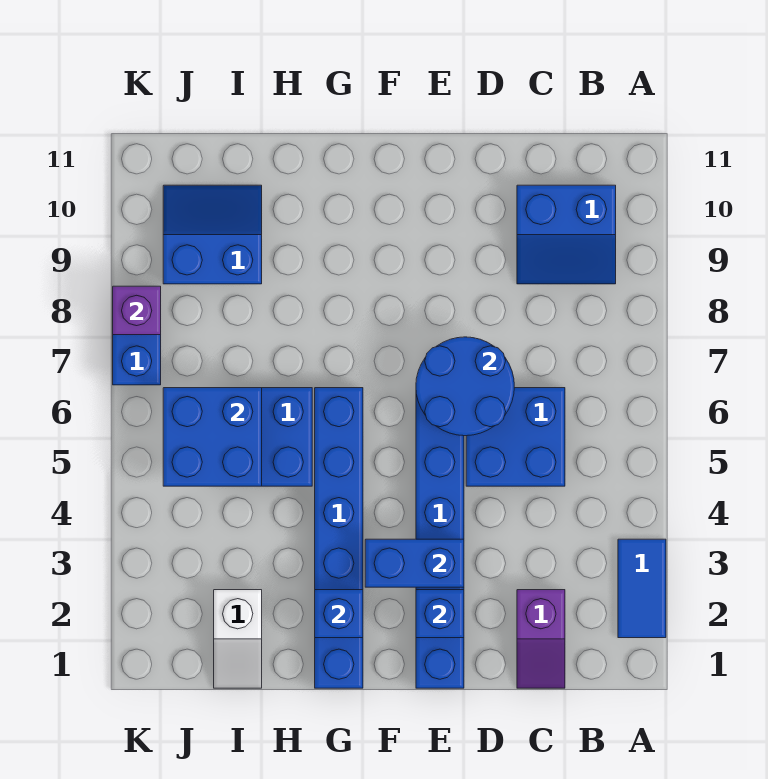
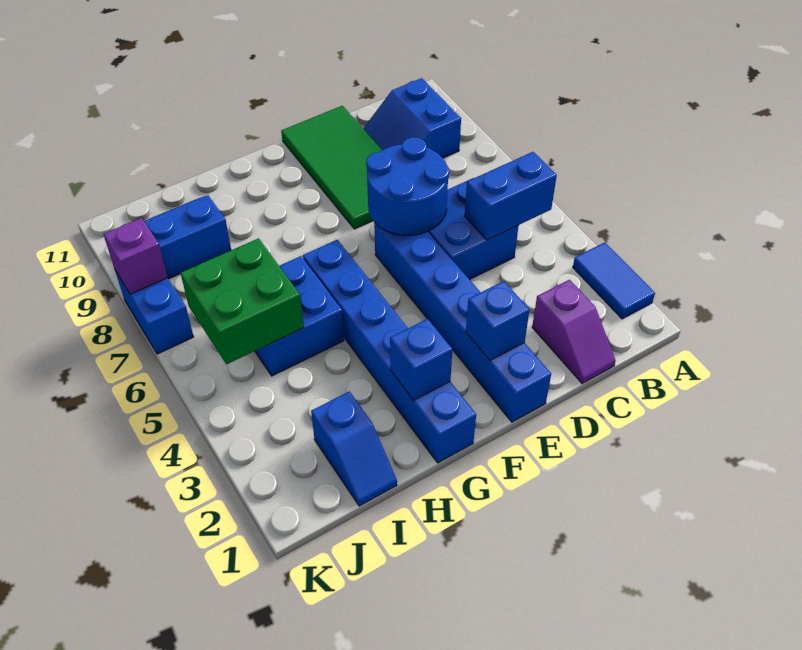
blue slope B9:C10 level 1 top 10 -> blue slope B9:C10 level 1 top B
none -> green tile D8:E11 level 1
blue brick E3:F3 level 2 -> blue brick B5:C5 level 2
white slope I1:I2 level 1 top 2 -> blue slope I1:I2 level 1 top 2
blue brick I5:J6 level 2 -> green brick I5:J6 level 2

